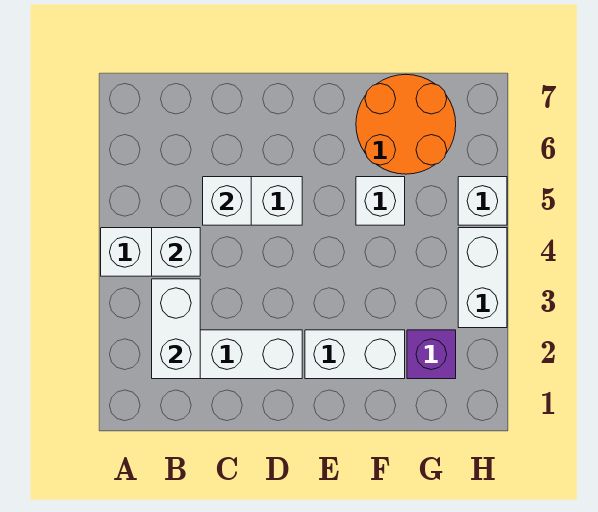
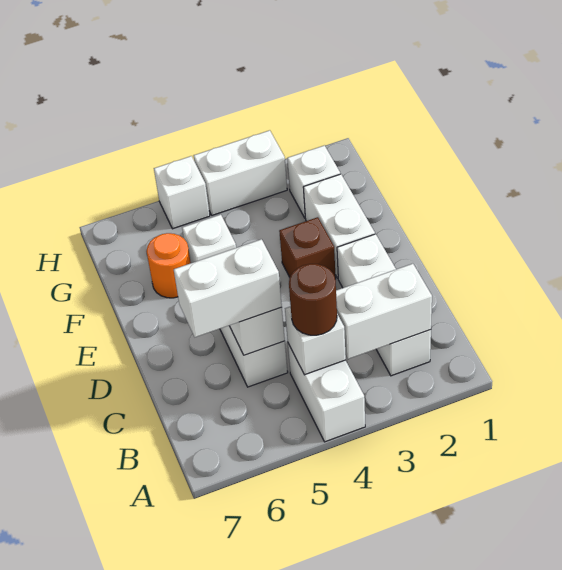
none -> brown round brick B4 level 3
none -> white brick C5:C6 level 3
none -> brown brick E3 level 1
orange round brick F6:G7 level 1 -> orange round brick F6 level 1
purple brick G2 level 1 -> white brick G2 level 1

